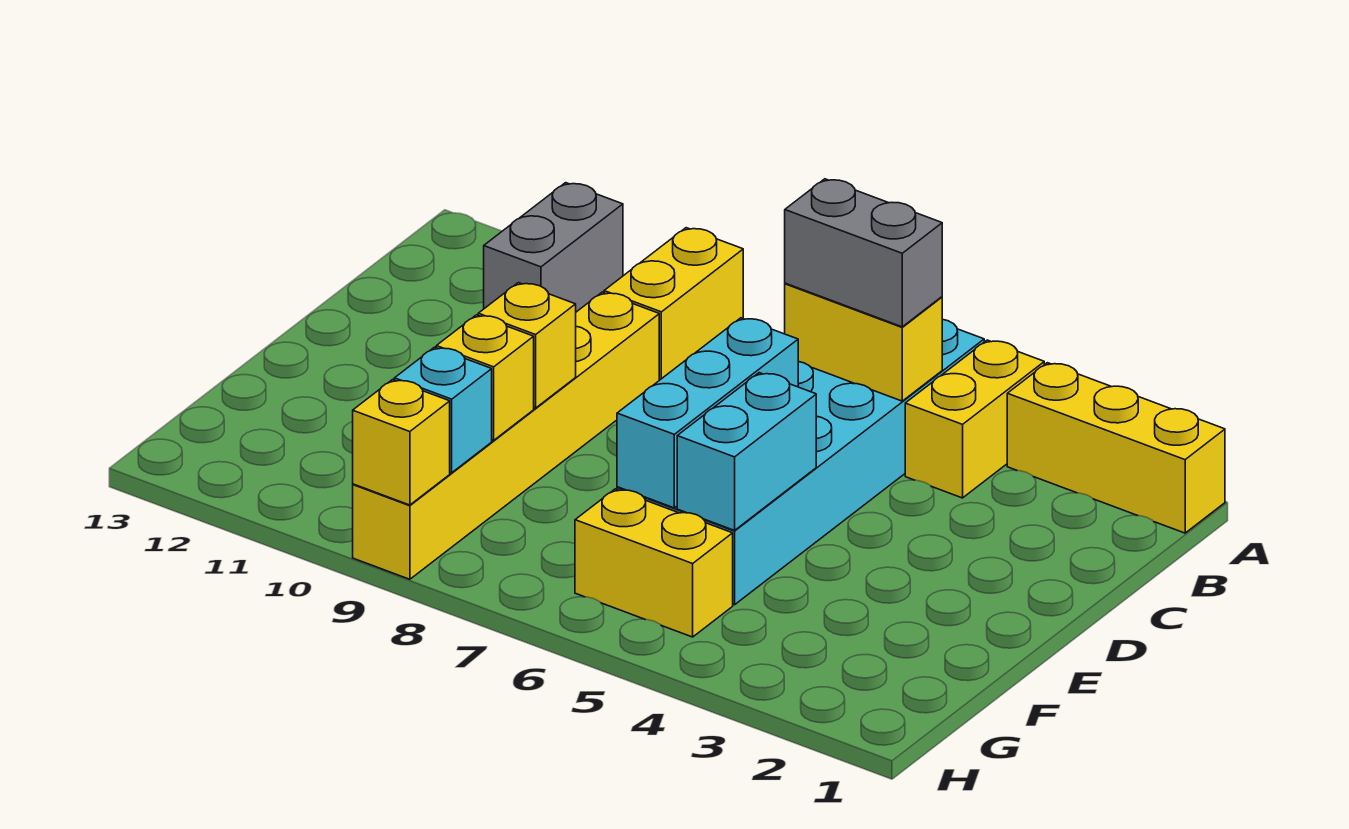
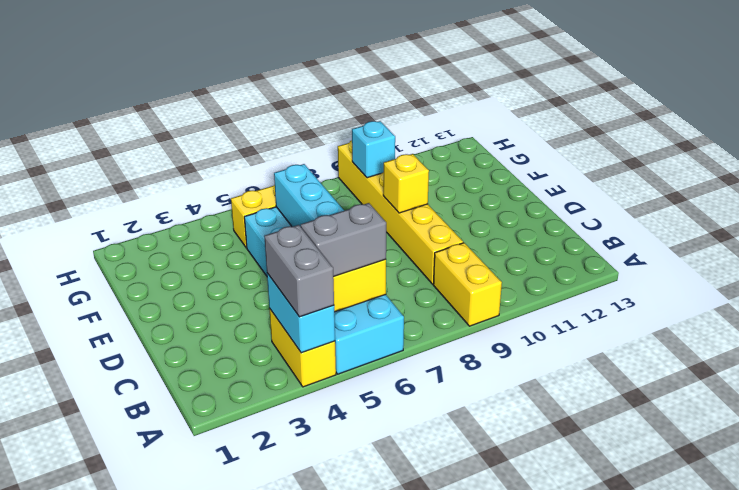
yellow brick A1:A3 level 1 -> none
grey brick A11:B11 level 1 -> grey brick A4:B4 level 3
cyan brick E5:F5 level 2 -> cyan brick A4:B4 level 2
yellow brick F9 level 2 -> none
yellow brick H9 level 2 -> none

